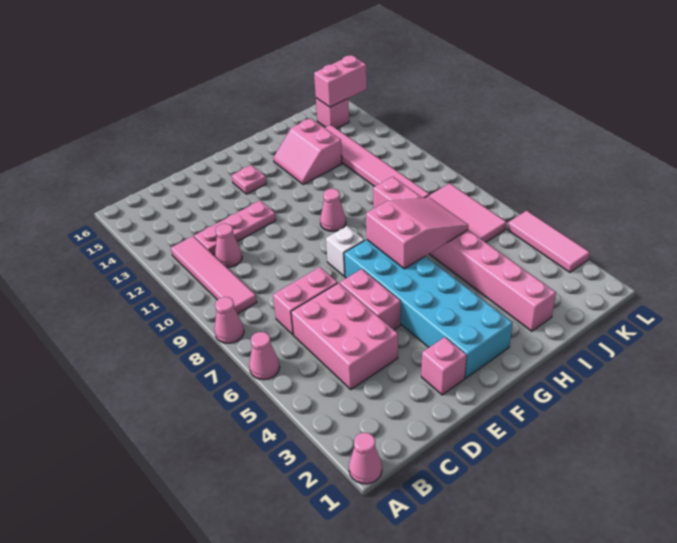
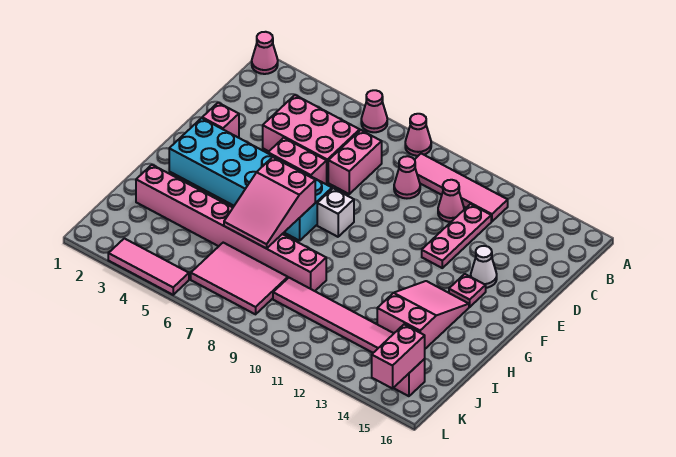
none -> white cone E14 level 1
pink cone G10 level 1 -> pink cone C9 level 1
pink slope H13:I14 level 1 top I -> pink slope G13:I14 level 1 top I

